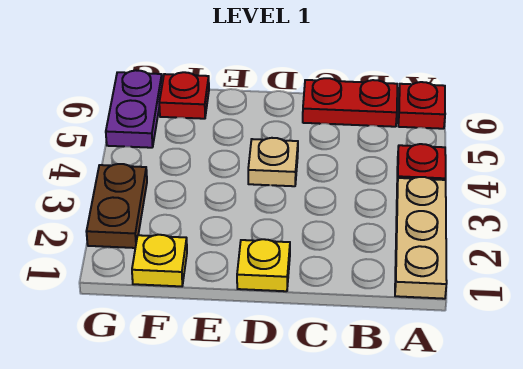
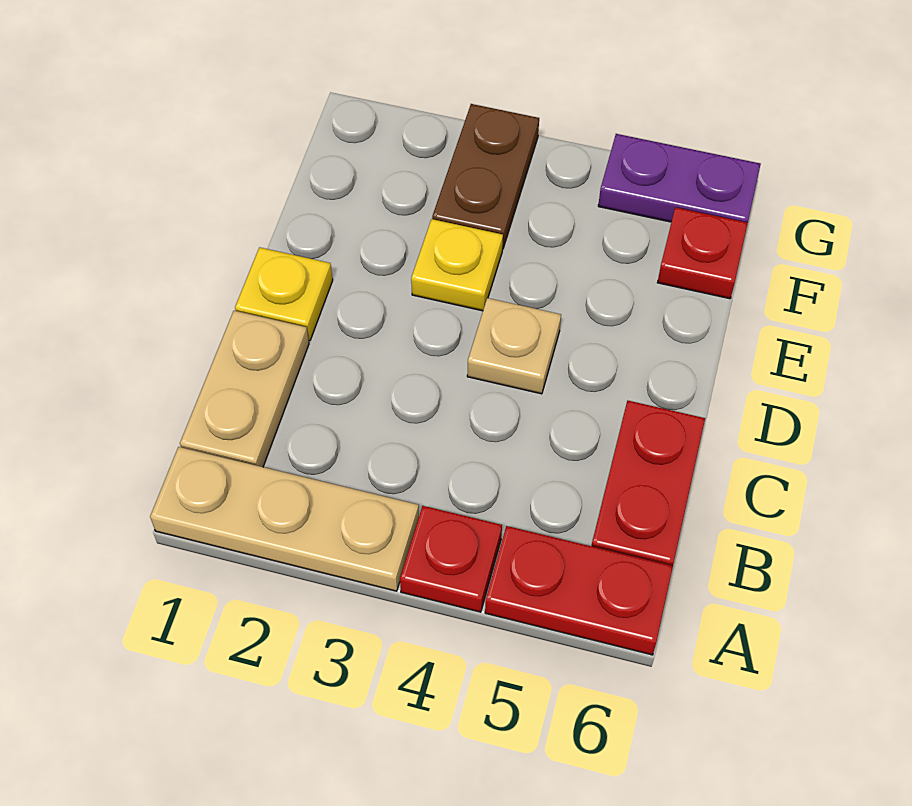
red plate A6 level 1 -> red plate A5:A6 level 1
none -> tan plate B1:C1 level 1
yellow plate F1 level 1 -> yellow plate E3 level 1
brown plate G2:G3 level 1 -> brown plate F3:G3 level 1

